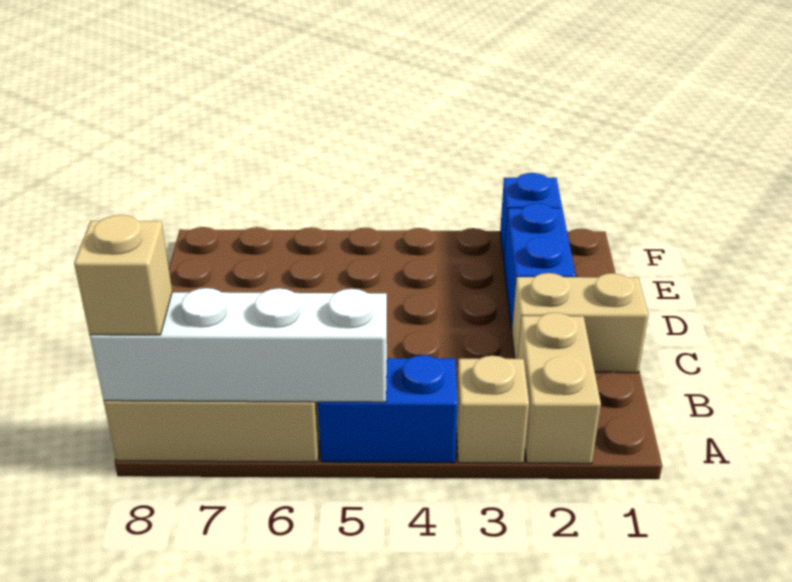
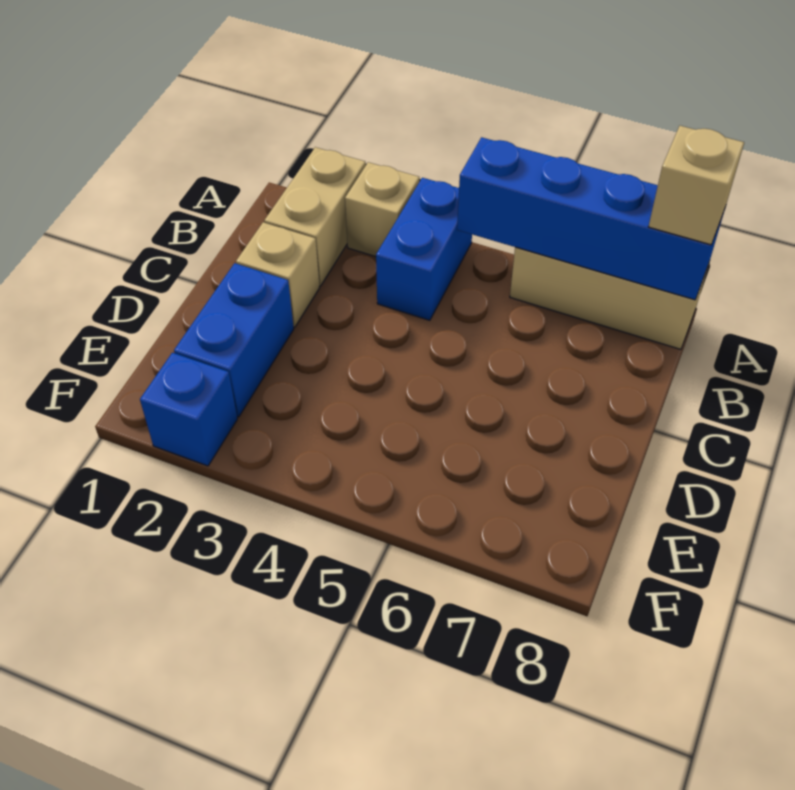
blue brick A4:A5 level 1 -> blue brick A4:B4 level 1
white brick A5:A8 level 2 -> blue brick A5:A8 level 2
tan brick C1:C2 level 1 -> tan brick C2 level 1

